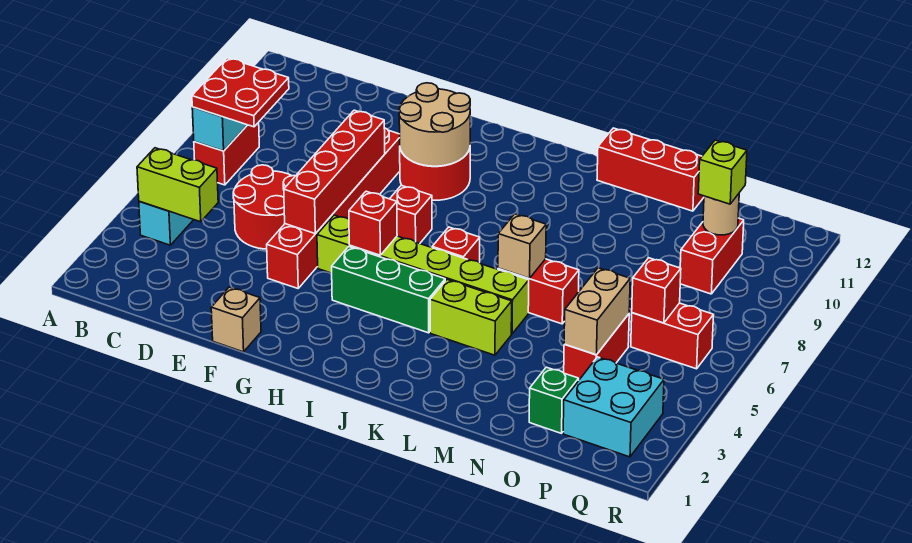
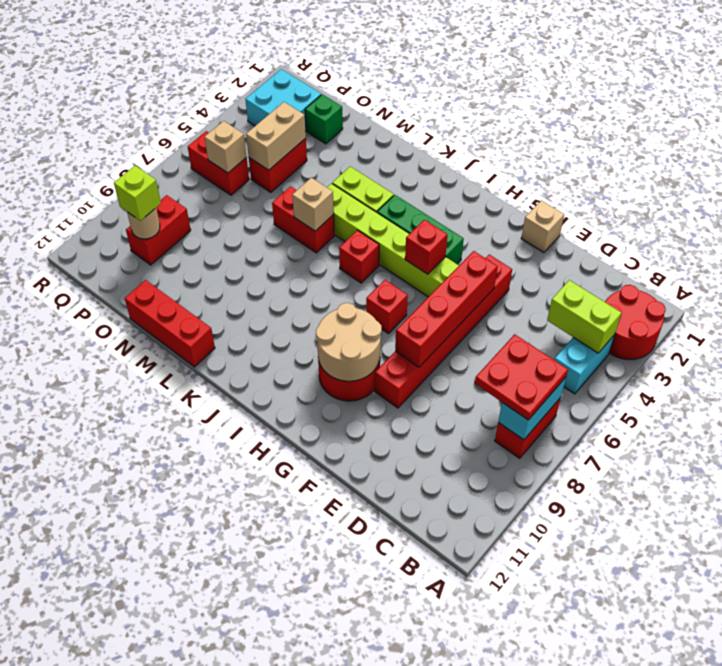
red round brick D5:E6 level 1 -> red round brick A2:B3 level 1
red brick P6 level 2 -> tan brick P6 level 2

